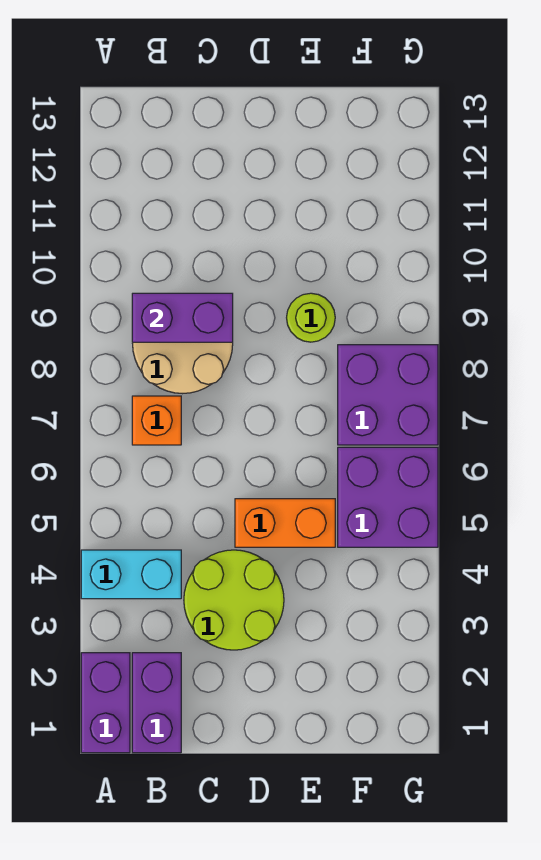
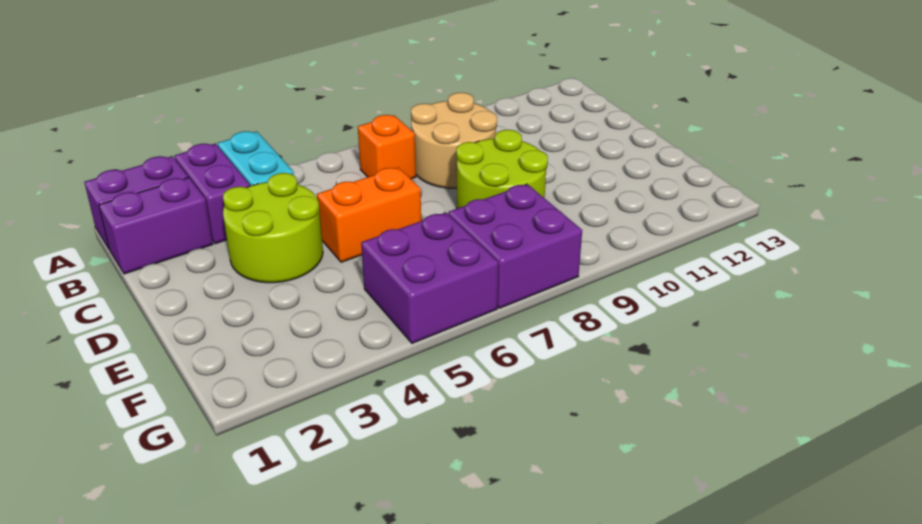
purple brick B9:C9 level 2 -> purple brick A3:B3 level 1
orange brick D5:E5 level 1 -> orange brick D5:D6 level 1
lime round brick E9 level 1 -> lime round brick D8:E9 level 1

